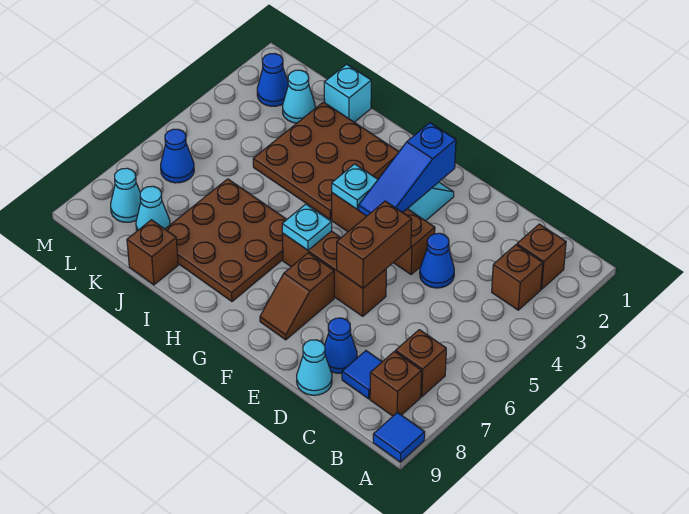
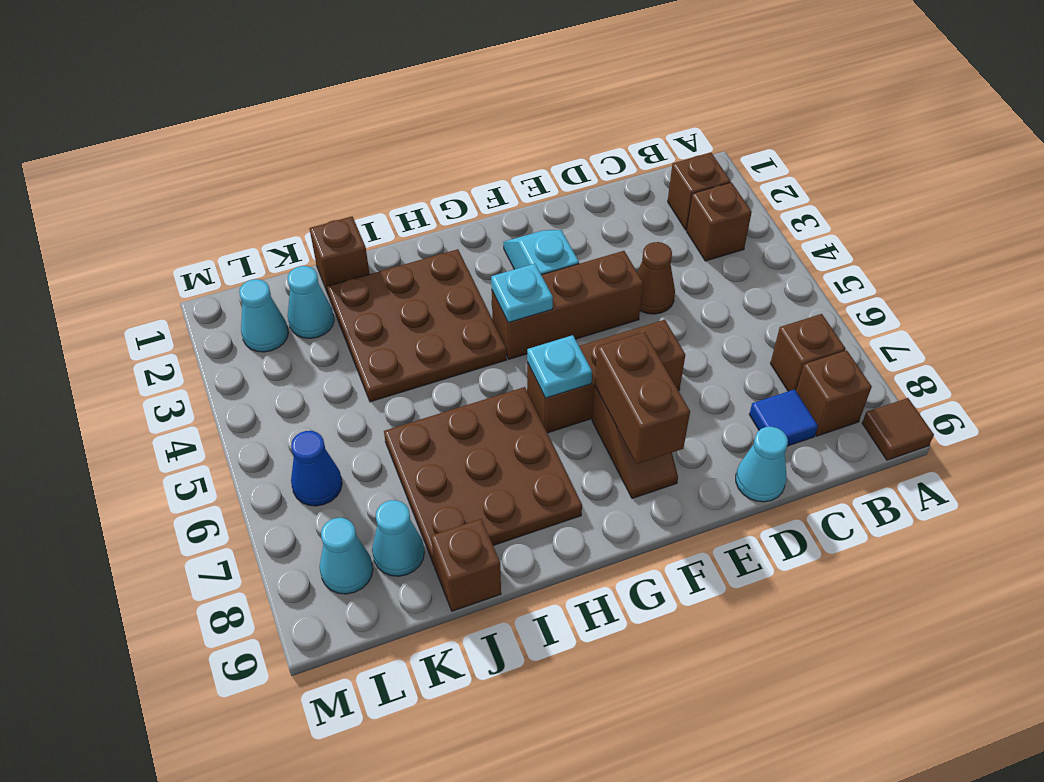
blue tile A9 level 1 -> brown tile A9 level 1
blue cone D4 level 1 -> brown cone D4 level 1
blue cone D8 level 1 -> none
brown brick E5:E6 level 2 -> brown brick F7:F8 level 2
blue slope F2:F4 level 2 top 2 -> none
cyan brick J1 level 1 -> brown brick J1 level 1
blue cone L2 level 1 -> cyan cone L2 level 1

